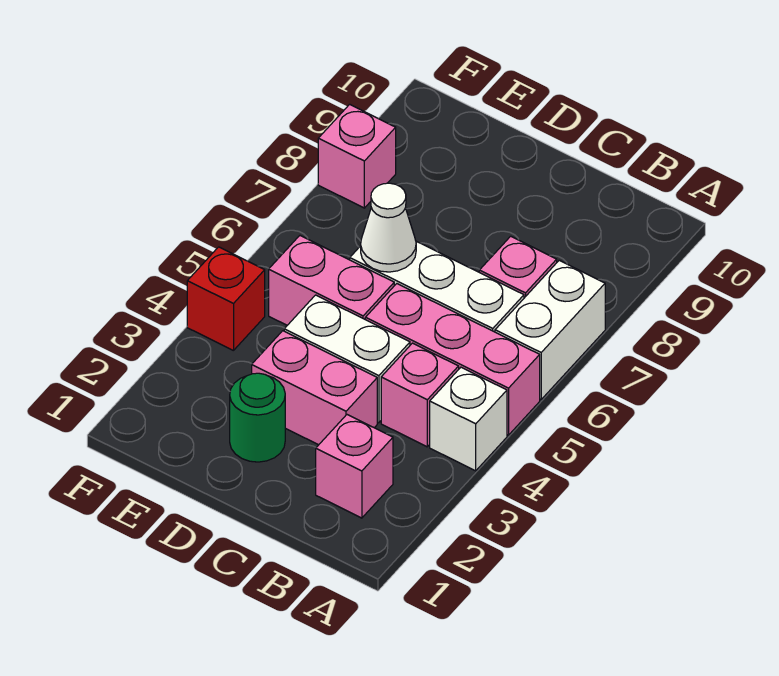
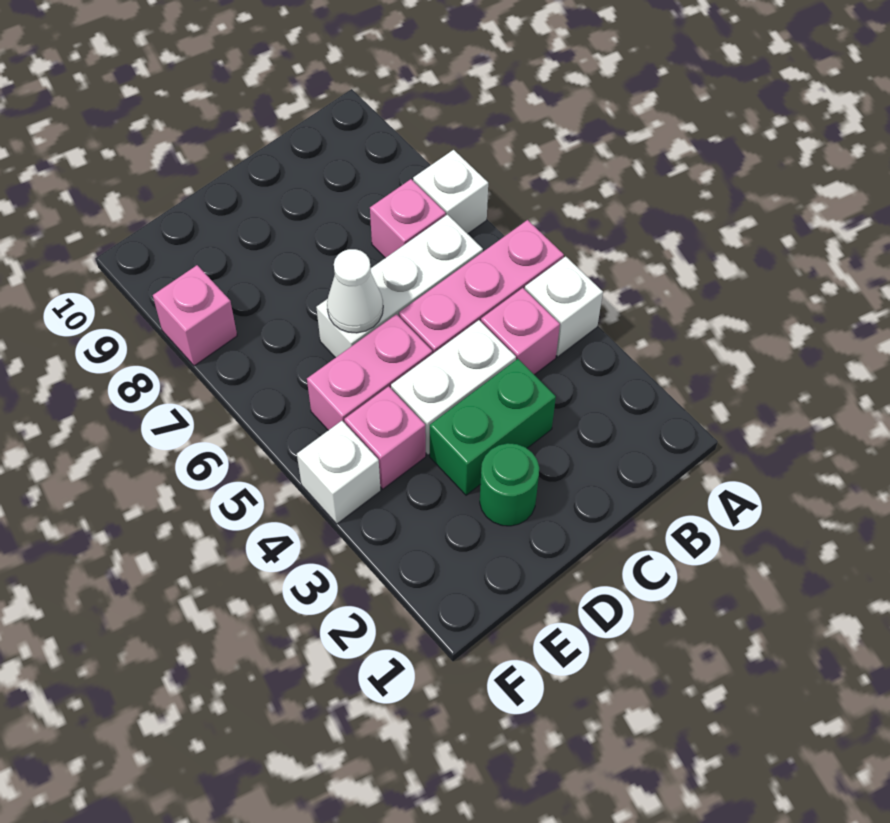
white brick A6:A7 level 1 -> white brick A7 level 1
pink brick B2 level 1 -> pink brick E4 level 1
pink brick C3:D3 level 1 -> green brick C3:D3 level 1
red brick F4 level 1 -> white brick F4 level 1

